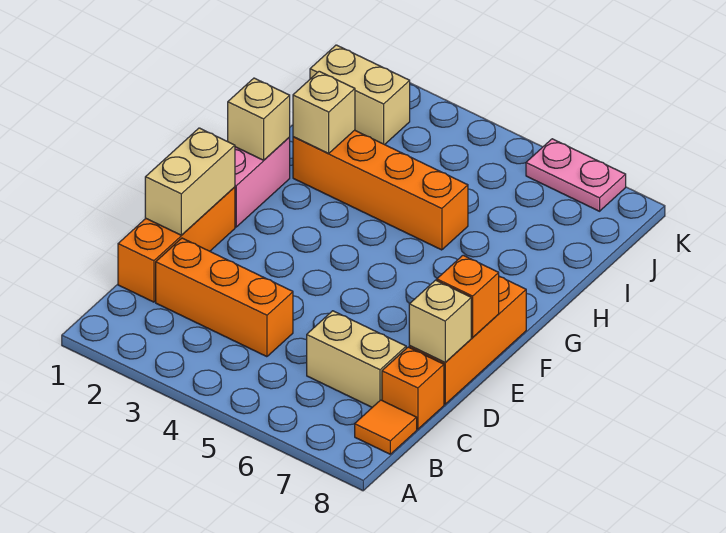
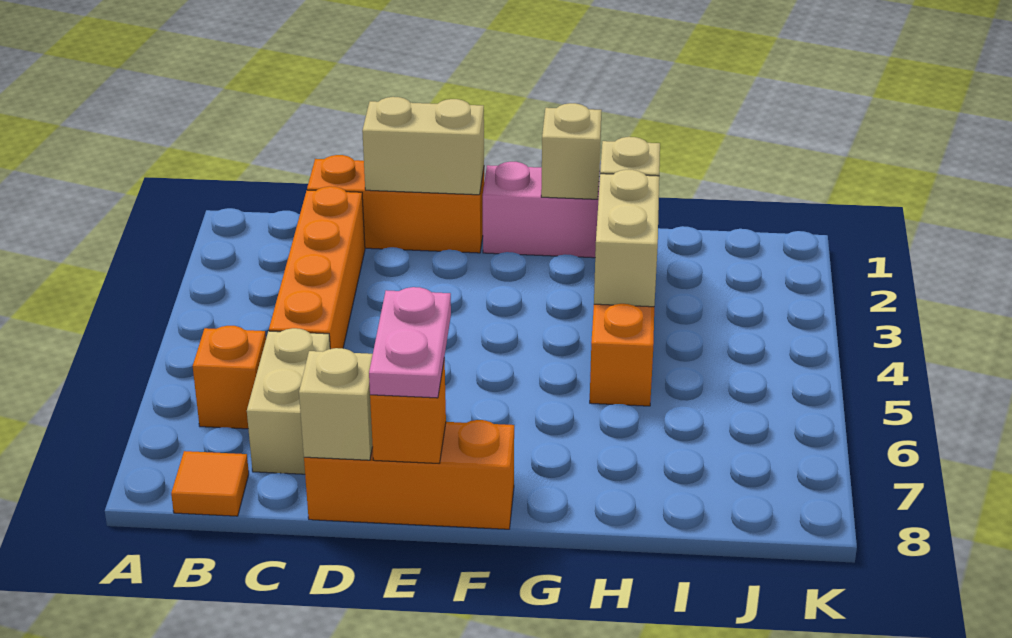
orange brick C2:C4 level 1 -> orange brick C2:C5 level 1
orange brick C8 level 1 -> orange brick B6 level 1
tan brick J1:J2 level 1 -> tan brick H3:H4 level 2
pink plate K6:K7 level 1 -> pink plate E7:E8 level 3

